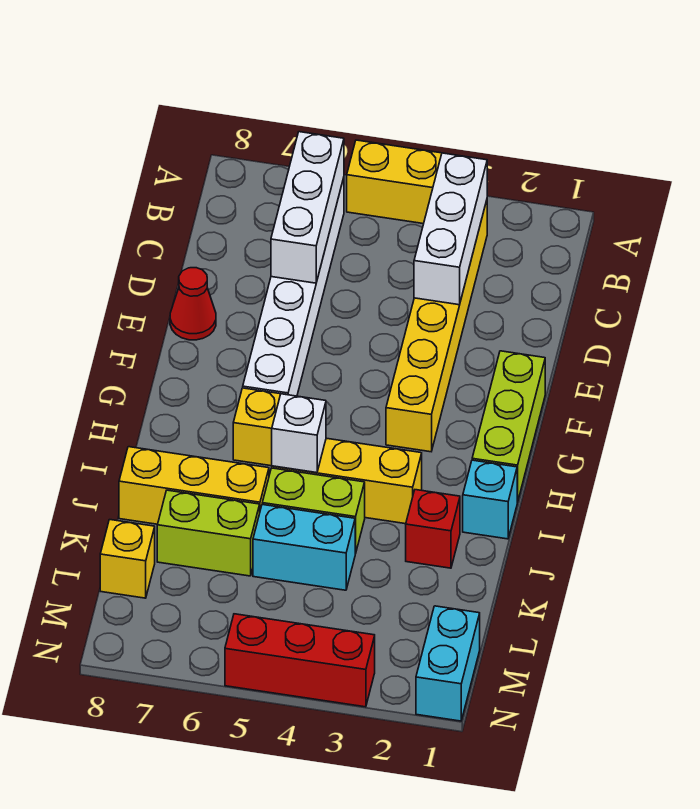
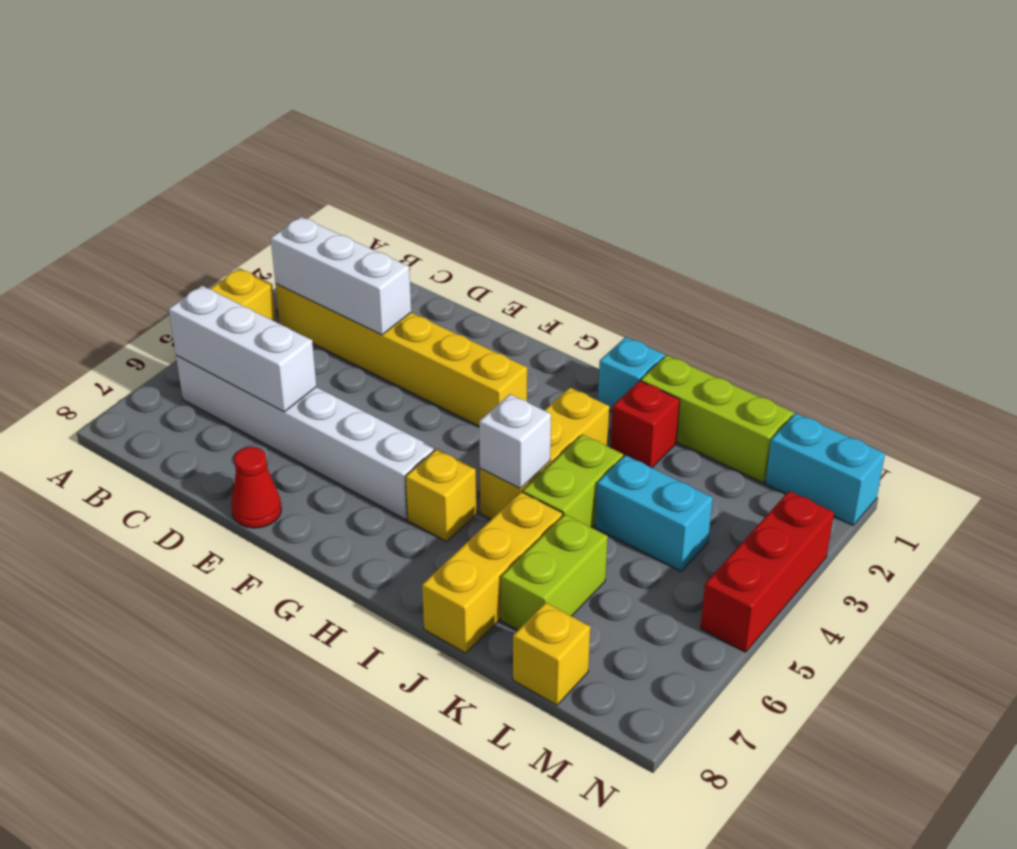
lime brick F1:H1 level 1 -> lime brick J1:L1 level 1
cyan brick K4:K5 level 1 -> cyan brick K4:L4 level 1

